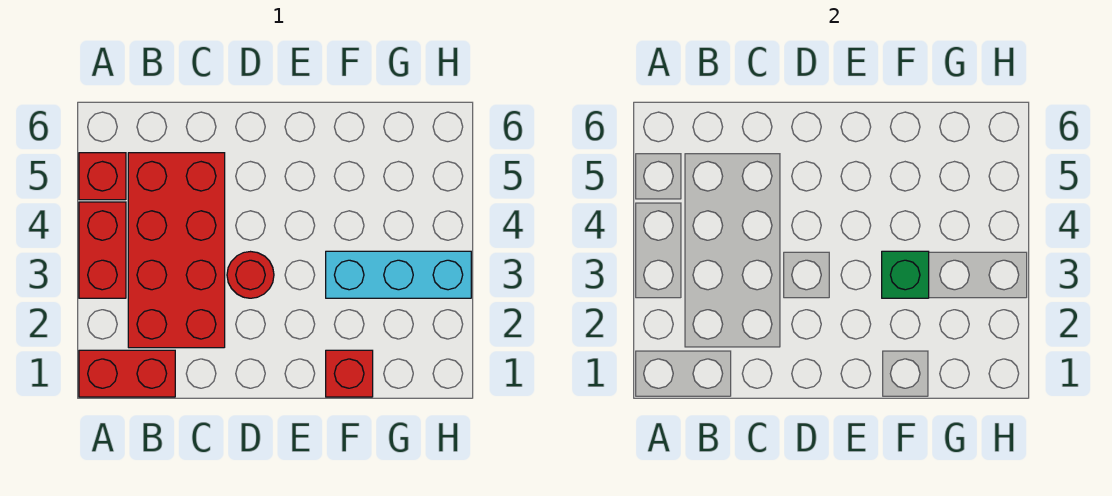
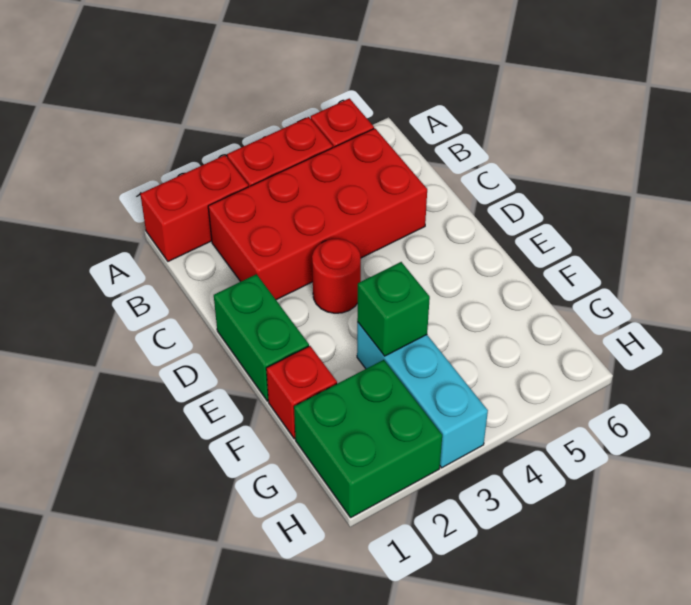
red brick A1:B1 level 1 -> red brick A1:A2 level 1
none -> green brick D1:E1 level 1
none -> green brick G1:H2 level 1

